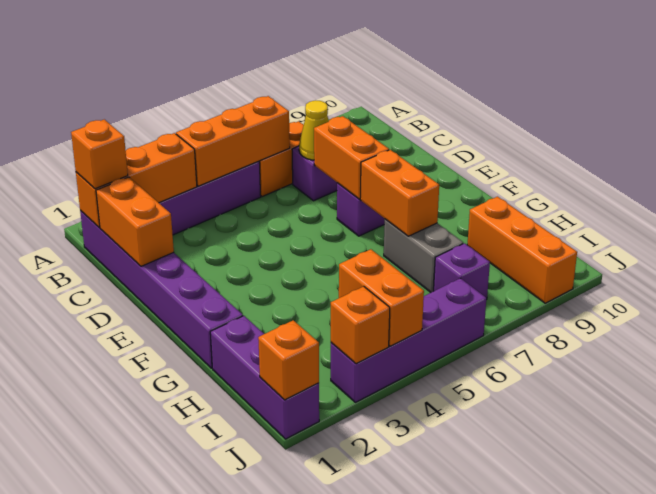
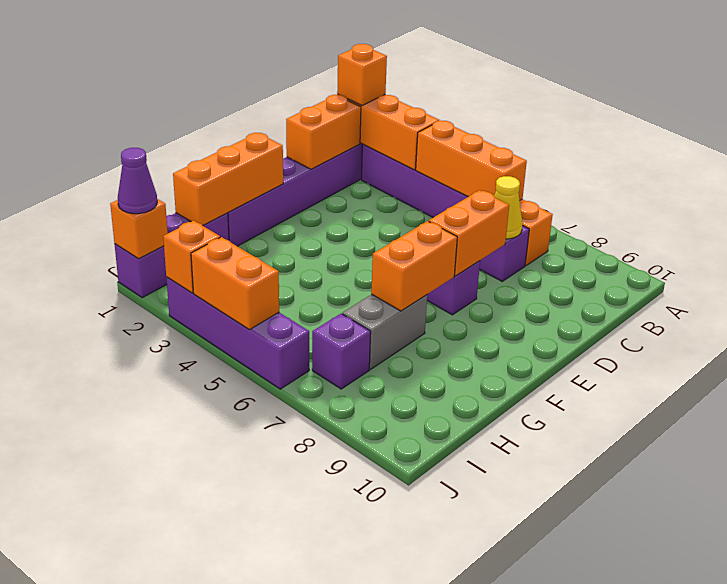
orange brick H9:J9 level 1 -> orange brick F1:H1 level 2
orange brick I4:J4 level 2 -> orange brick J4:J5 level 2
none -> purple cone J1 level 3

